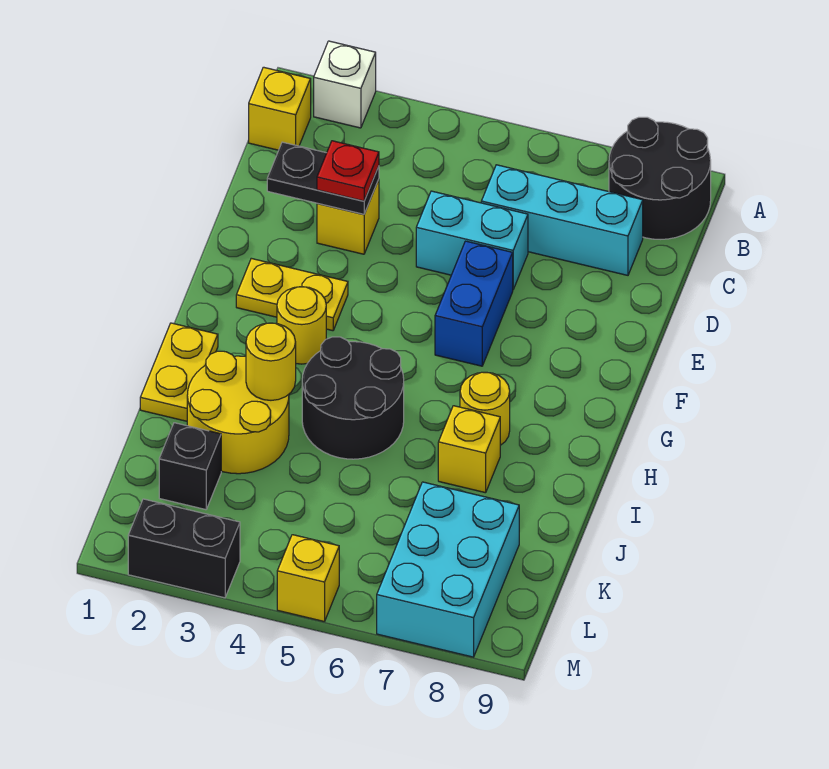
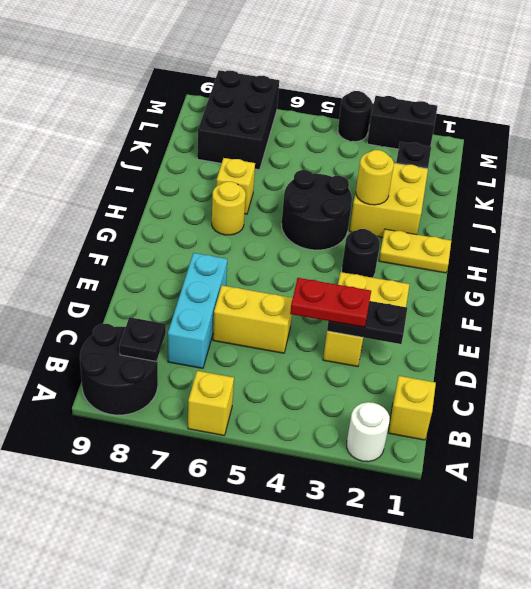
white brick A2 level 1 -> white round brick A2 level 1
none -> black plate B8 level 2
cyan brick C6:C8 level 1 -> cyan brick C7:E7 level 1
red plate D3 level 3 -> red plate D3:D4 level 3
cyan brick D5:D6 level 1 -> yellow brick D5:D6 level 1
blue brick E6:F6 level 1 -> none
yellow round brick G3 level 1 -> black round brick G3 level 1
yellow plate H1:I1 level 1 -> yellow plate H1:H2 level 1
yellow round brick I2:J3 level 1 -> yellow brick I2:J3 level 1
cyan brick K7:M8 level 1 -> black brick K7:M8 level 1
none -> black round brick M4 level 1
yellow brick M5 level 1 -> yellow brick A6 level 1

